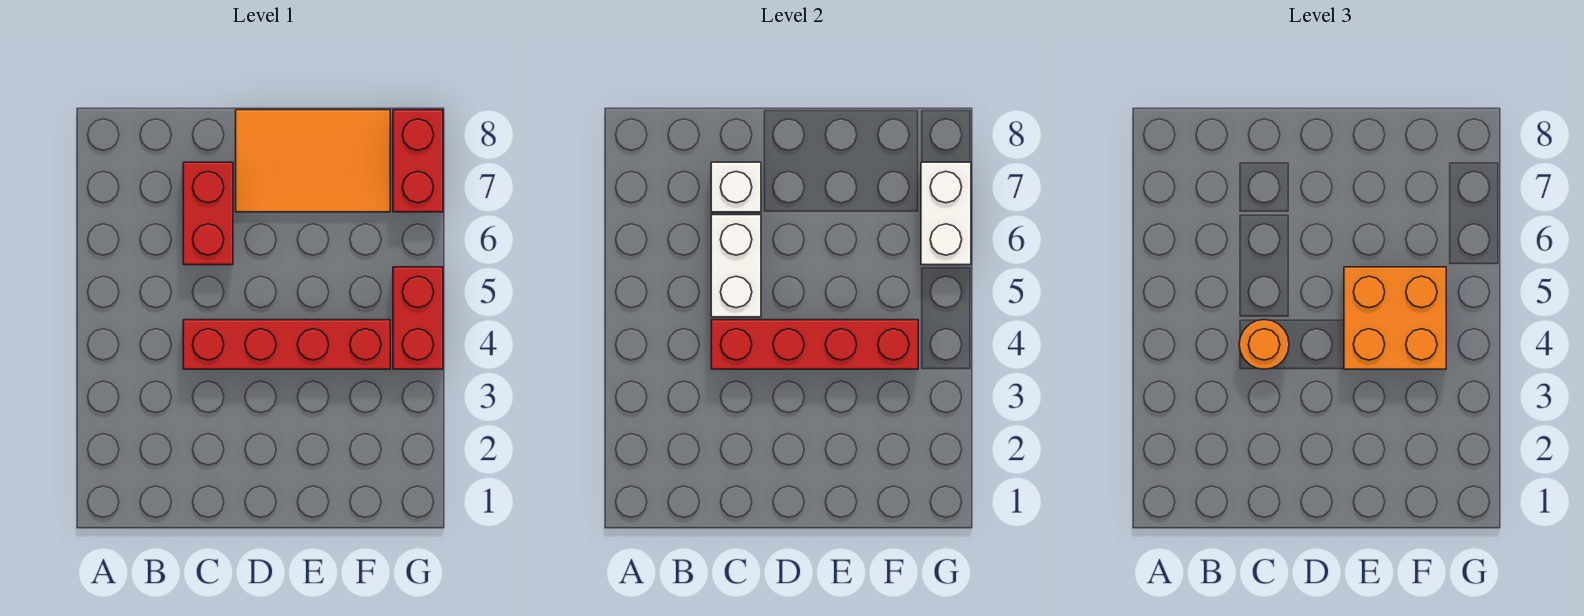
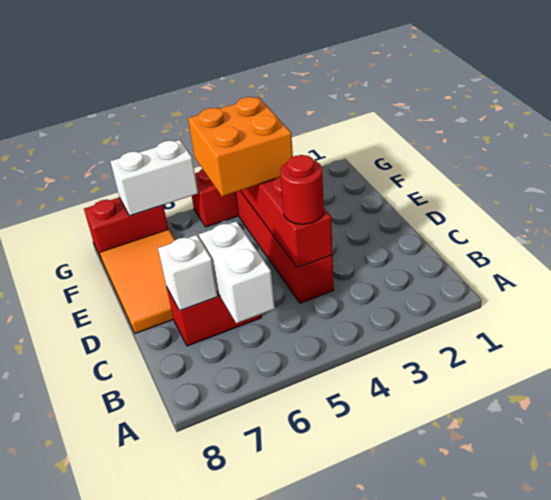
orange round brick C4 level 3 -> red round brick C4 level 3
white brick C5:C6 level 2 -> white brick B6:C6 level 2

